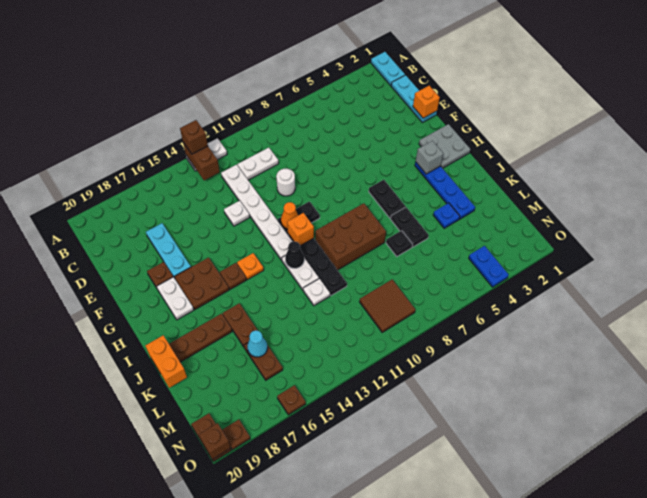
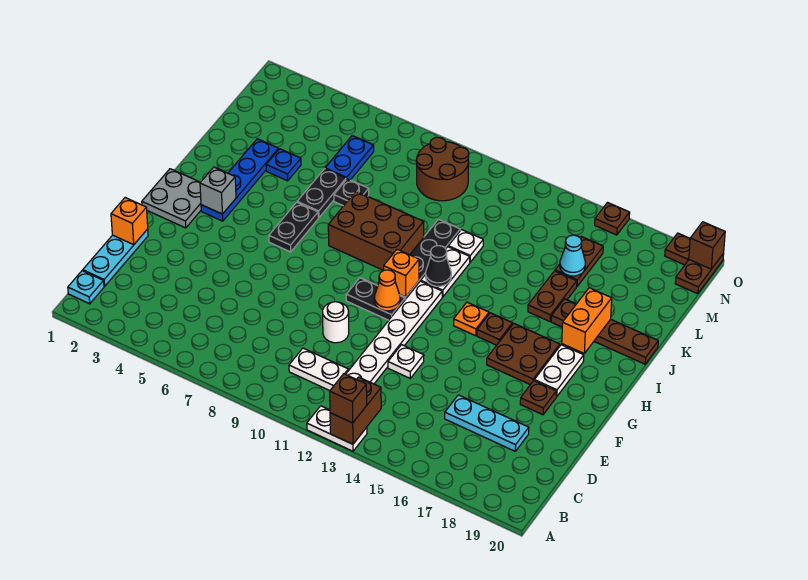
cyan plate A1:B1 level 1 -> cyan plate B1 level 1
cyan plate D17:F17 level 1 -> cyan plate D16:D18 level 1
orange brick J20:K20 level 2 -> orange brick I18:J18 level 2
brown tile M9:N10 level 1 -> brown round brick M9:N10 level 1
blue plate N4:O4 level 1 -> blue plate L6:M6 level 1

